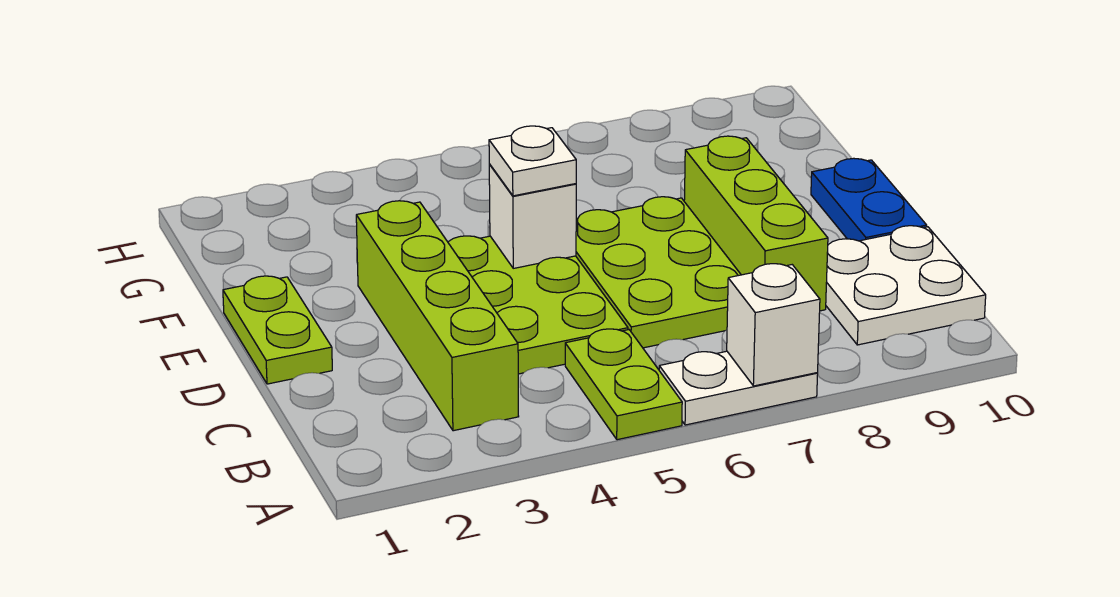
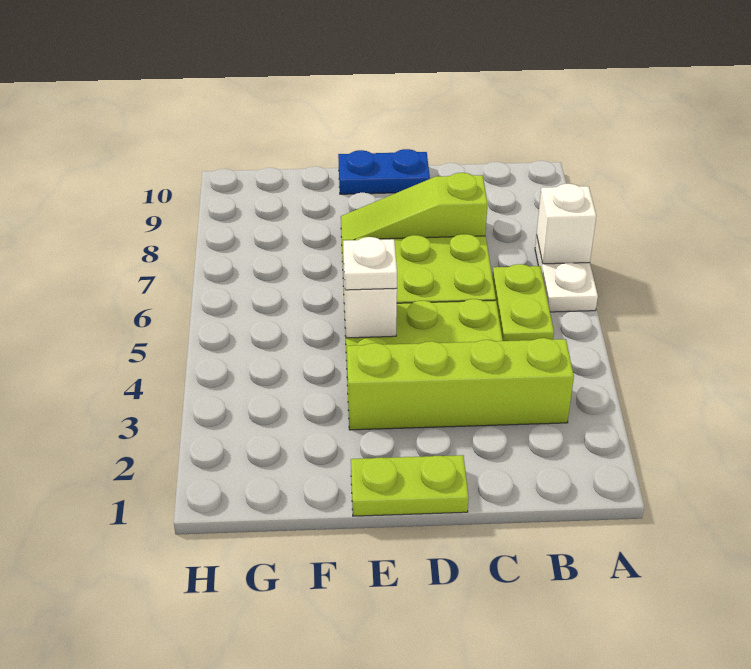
lime plate A5:B5 level 1 -> lime plate B5:B6 level 1
white plate B9:C10 level 1 -> none
lime brick C8:E8 level 1 -> lime slope C8:E8 level 1 top C

